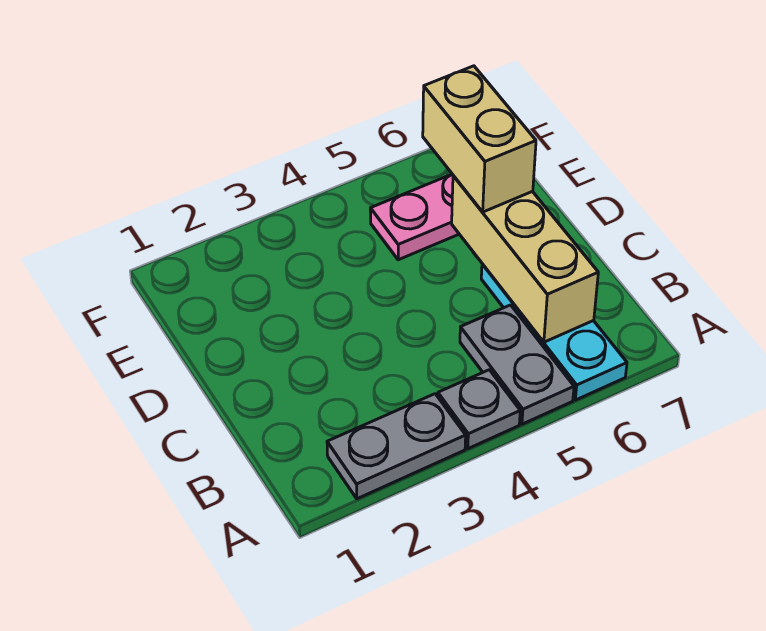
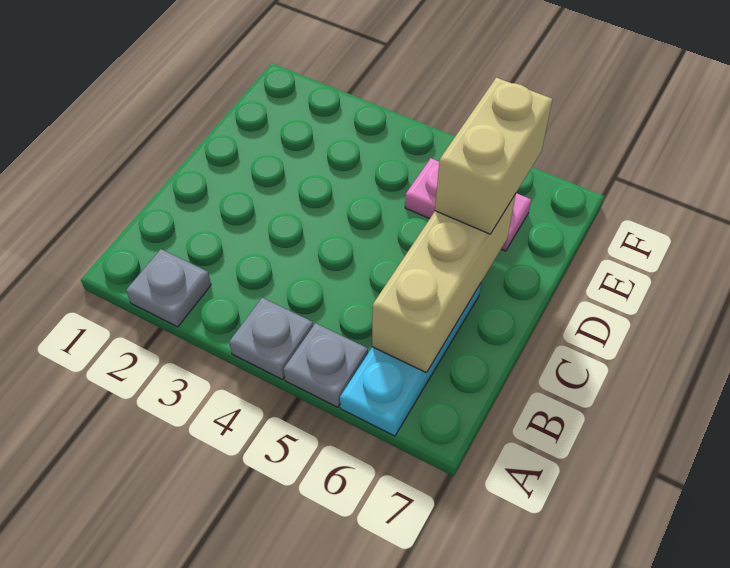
grey plate A2:A3 level 1 -> grey plate A2 level 1
grey plate A5:B5 level 1 -> grey plate A5 level 1

